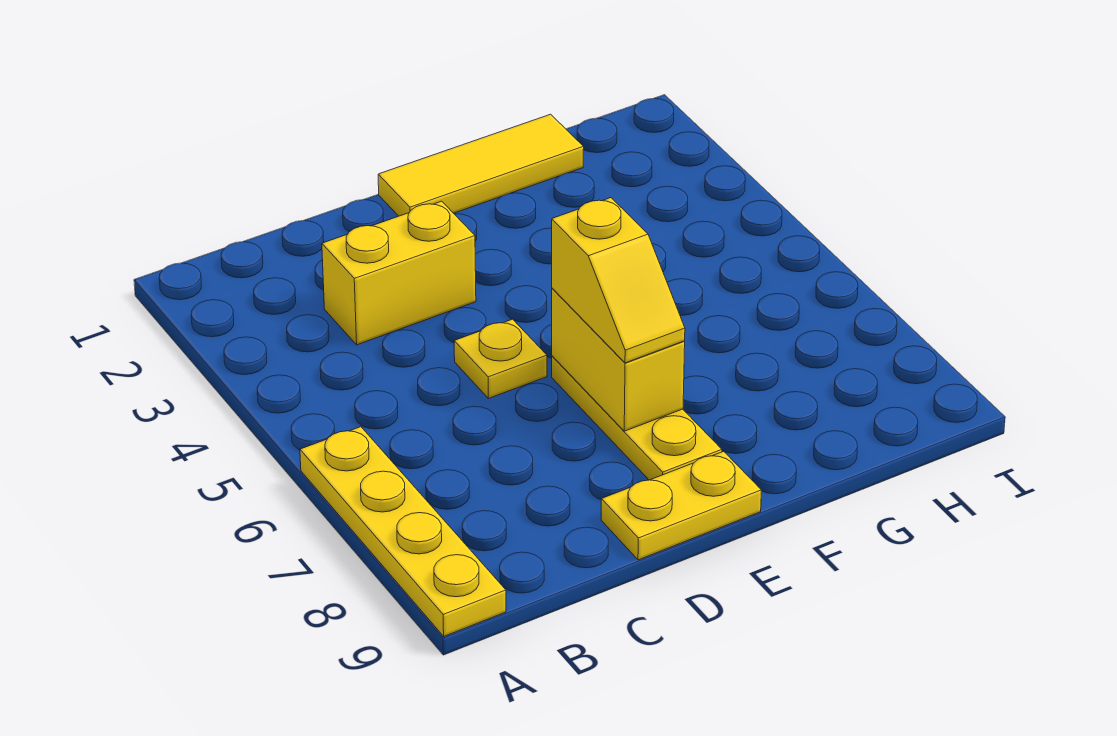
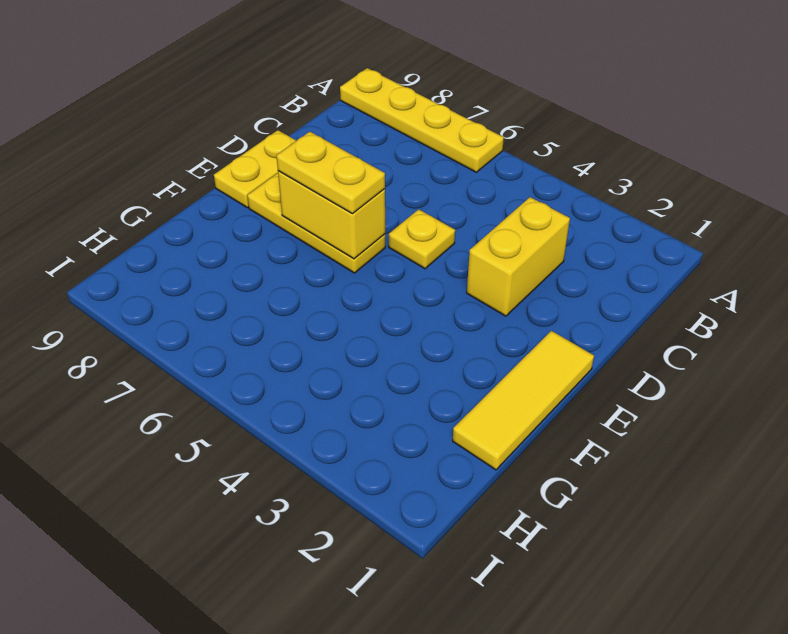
yellow slope E6:E7 level 3 top 6 -> yellow plate E6:E7 level 3

